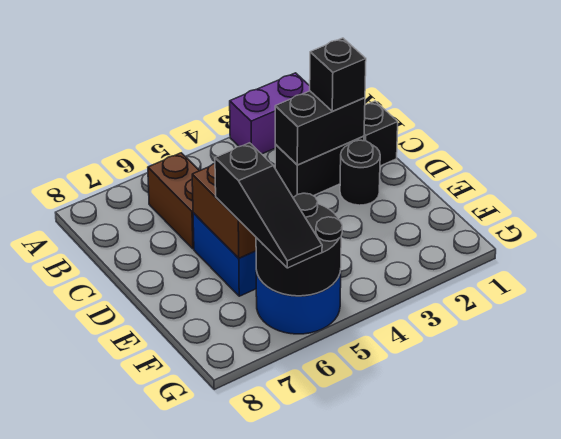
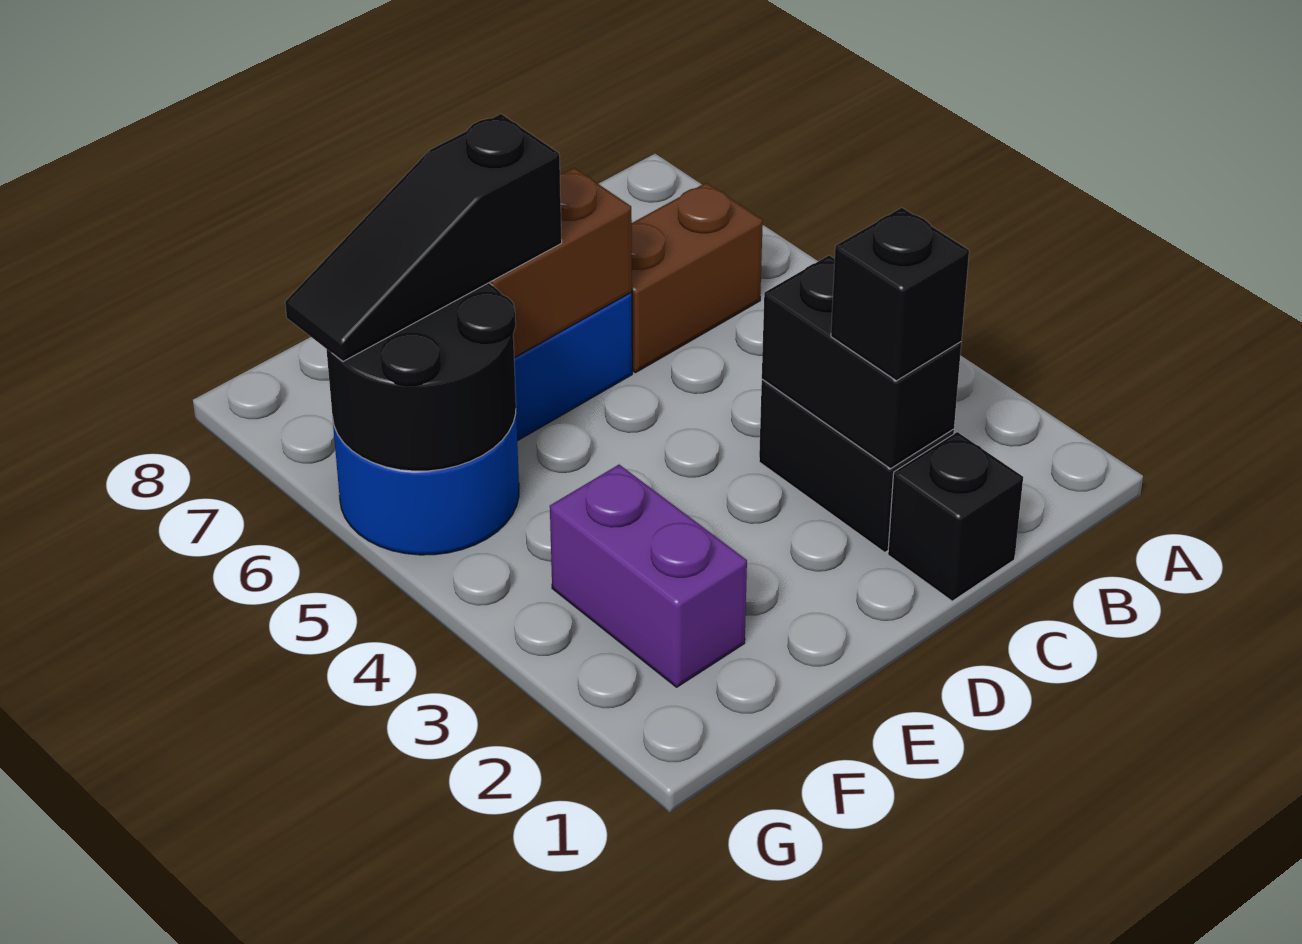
purple brick A2:A3 level 1 -> purple brick F2:F3 level 1
black round brick D2 level 1 -> none

